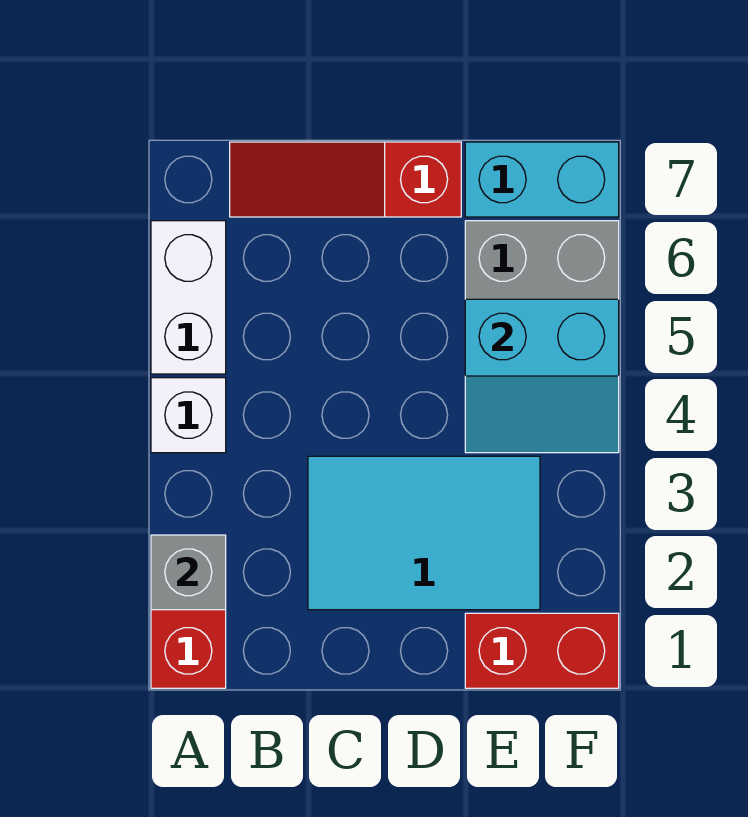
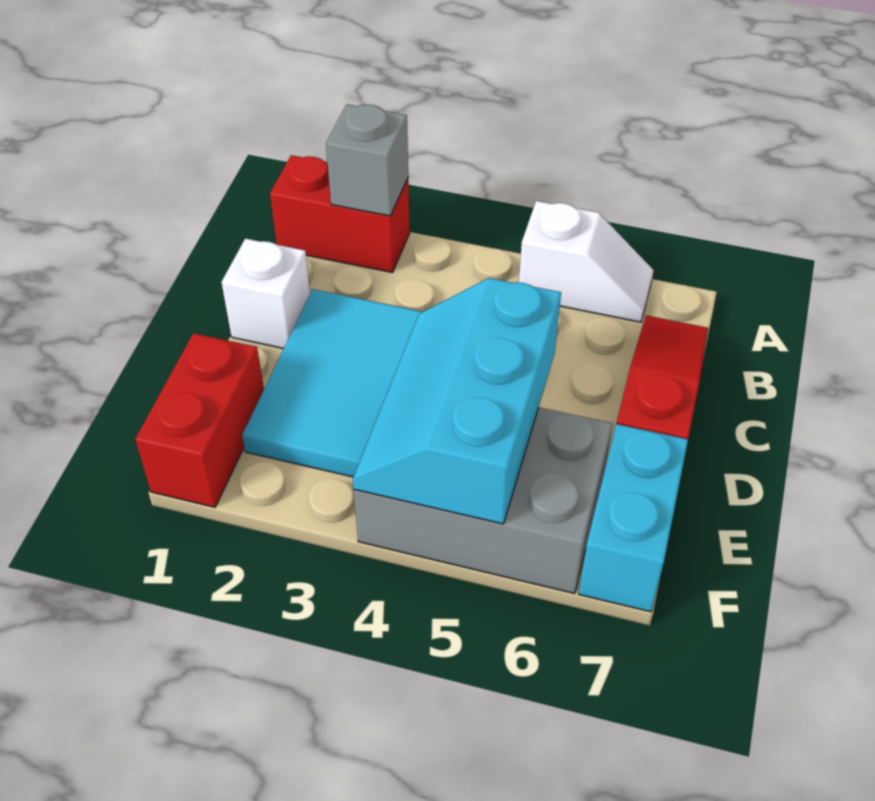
white brick A4 level 1 -> white brick C1 level 1
white brick A5:A6 level 1 -> white slope A5:A6 level 1 top 5
cyan slope E4:F5 level 2 top 5 -> cyan slope D4:F5 level 2 top 5

